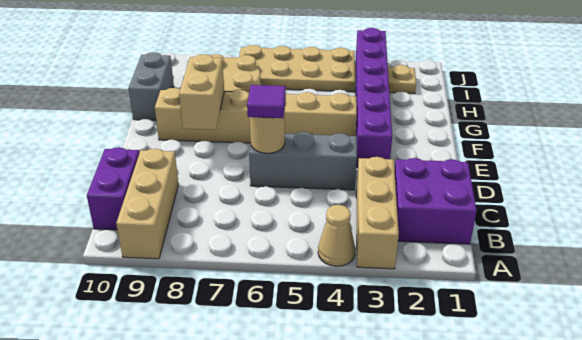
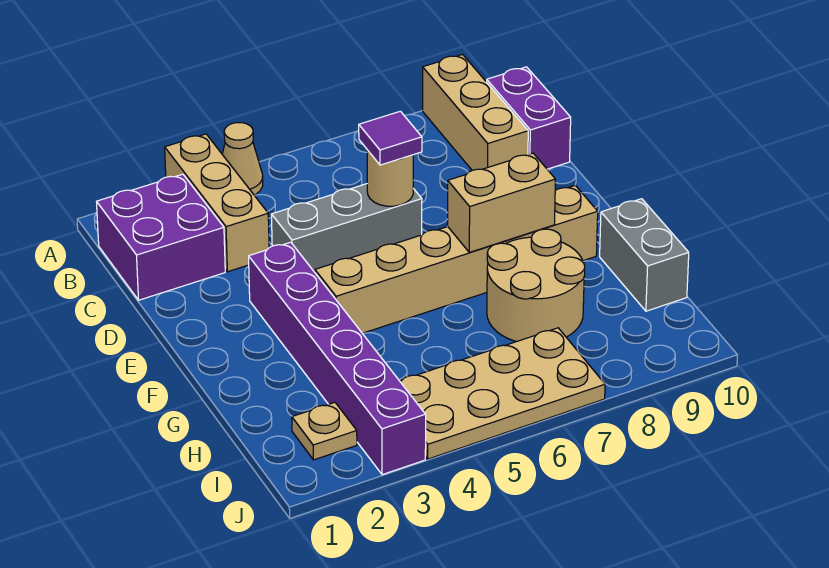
tan brick E8:F8 level 2 -> tan brick F7:F8 level 2

